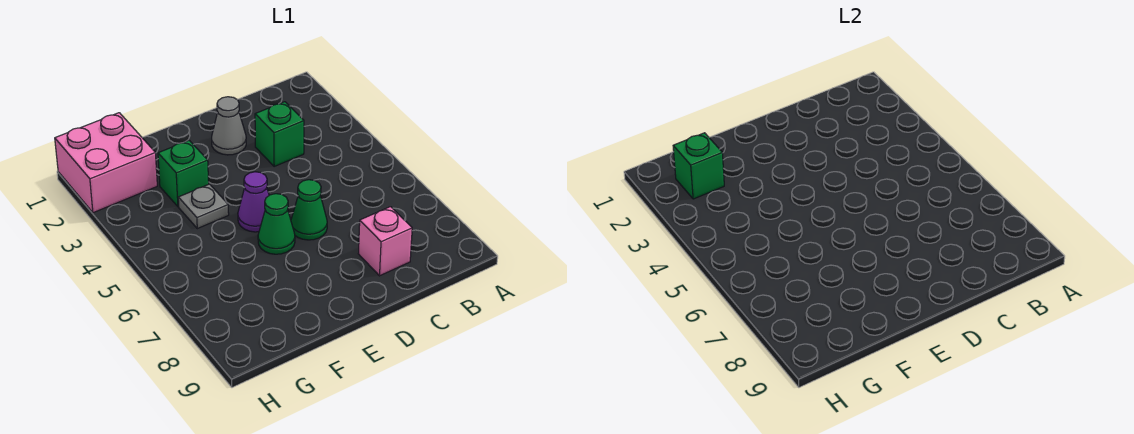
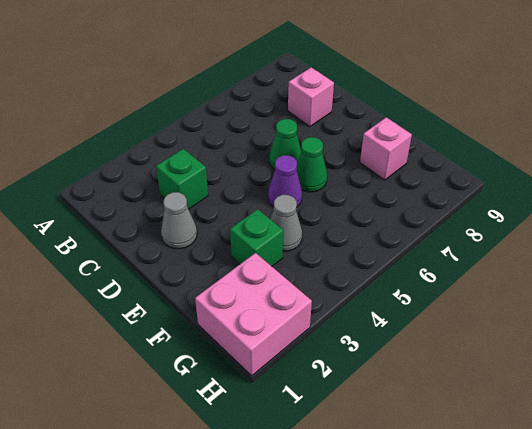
grey plate F4 level 1 -> grey cone F4 level 1
none -> pink brick F8 level 1
green brick G2 level 2 -> none

